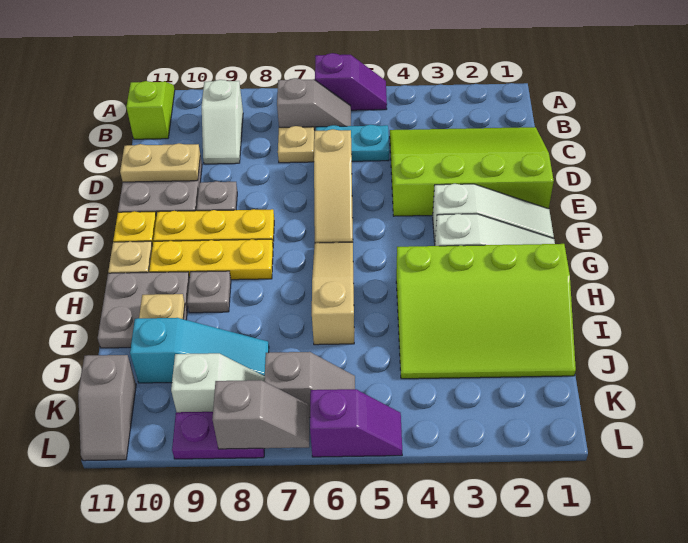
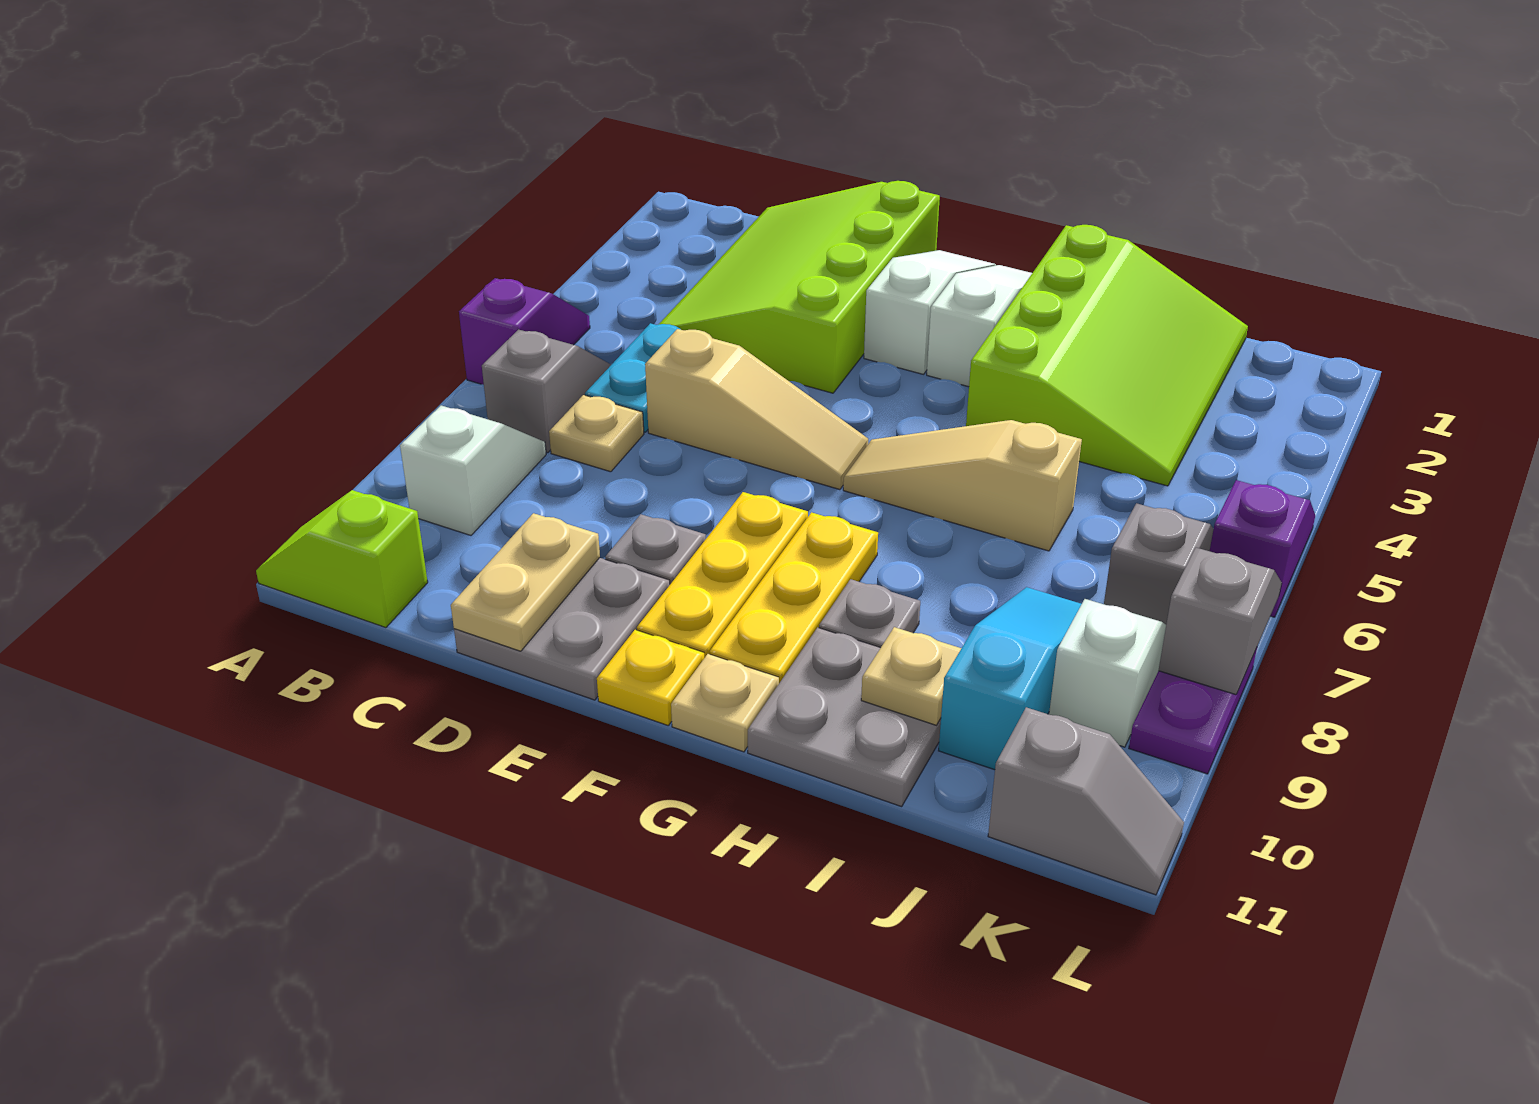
white slope B9:C9 level 1 top B -> white slope B8:B9 level 1 top 9

